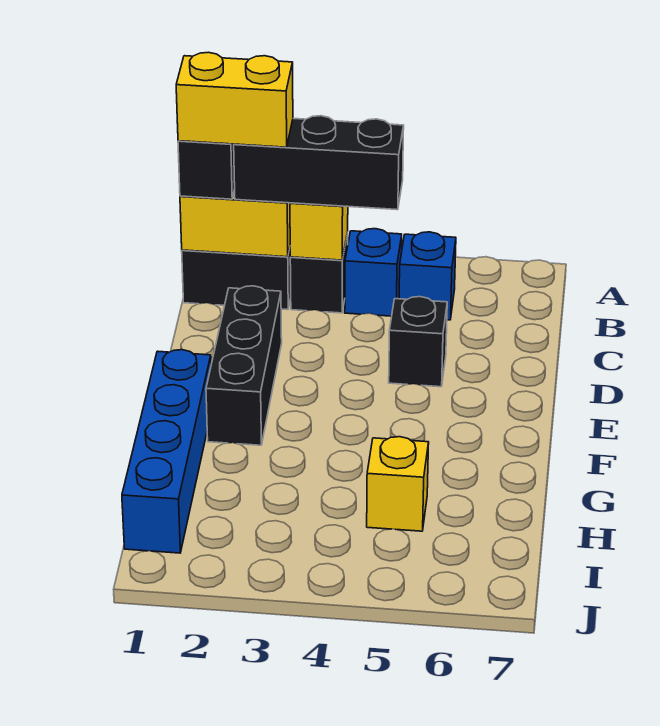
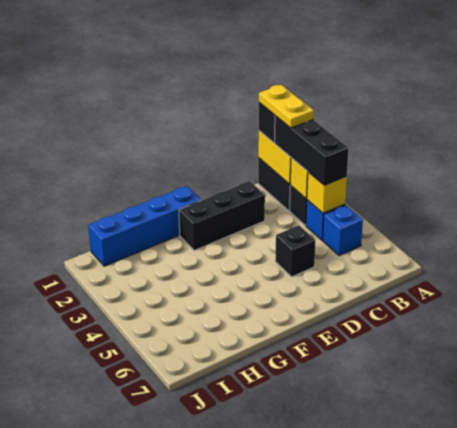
yellow brick B1:B2 level 4 -> yellow plate B1:B2 level 4
yellow brick H5 level 1 -> yellow brick B4 level 2

